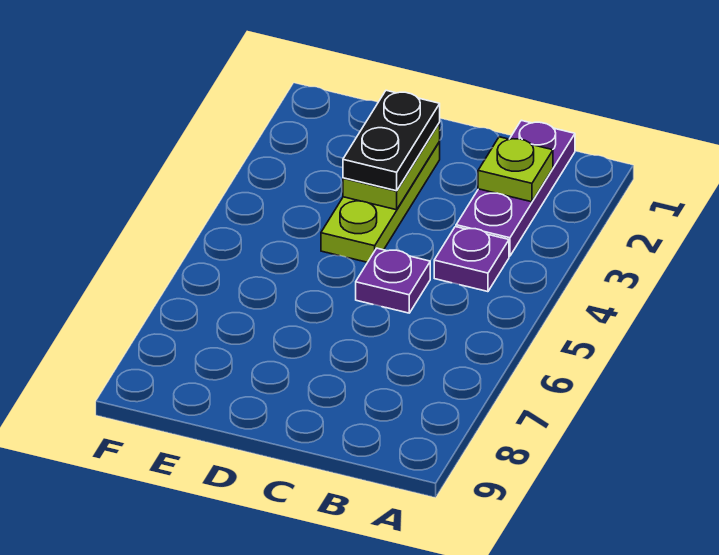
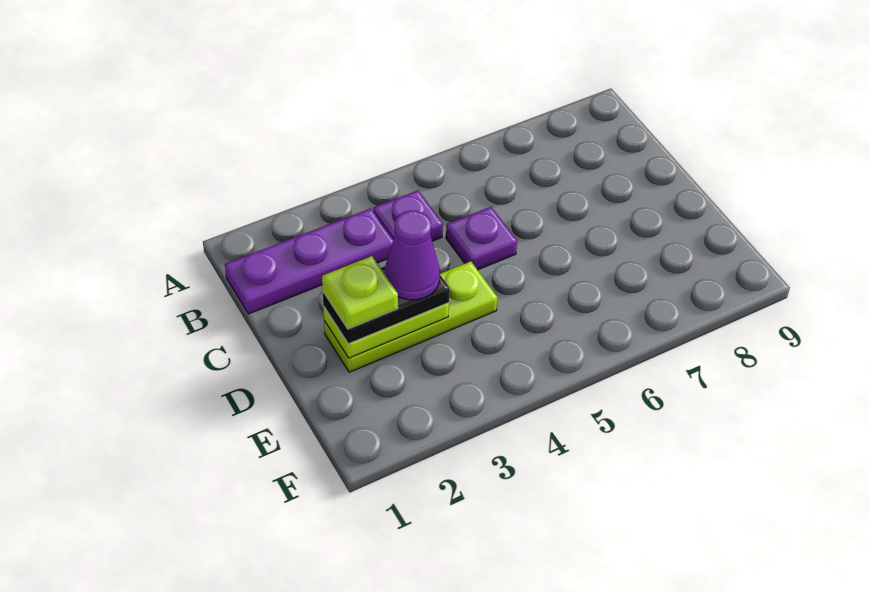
lime plate B2 level 2 -> lime plate D2 level 4
none -> purple cone D3 level 4

